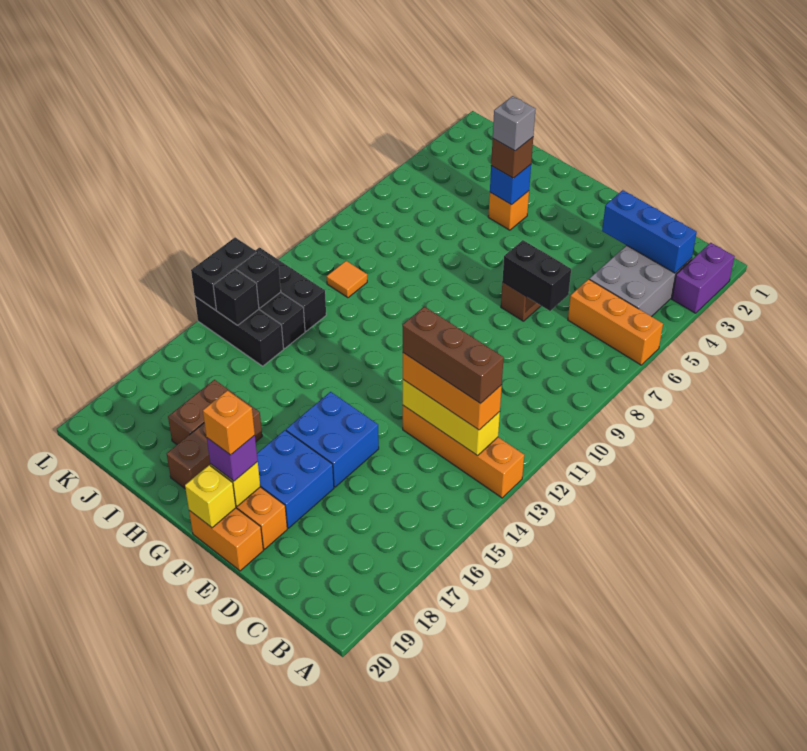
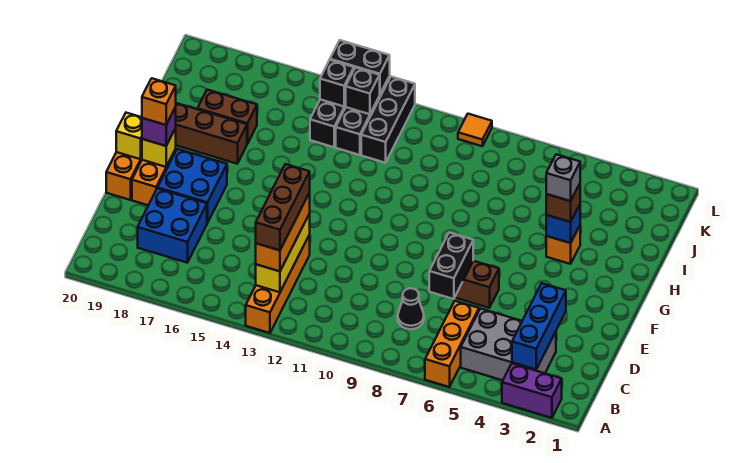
none -> black cone C8 level 1
blue brick E15:F16 level 1 -> blue brick C17:D18 level 1
orange tile J10 level 1 -> orange tile L9 level 1

